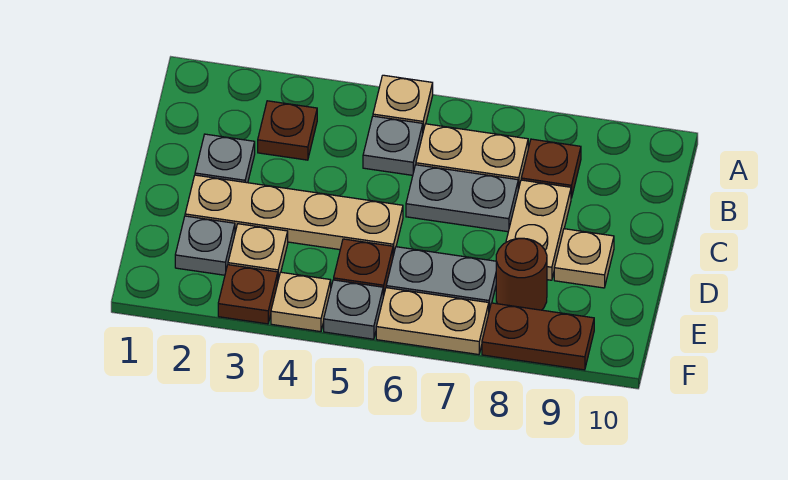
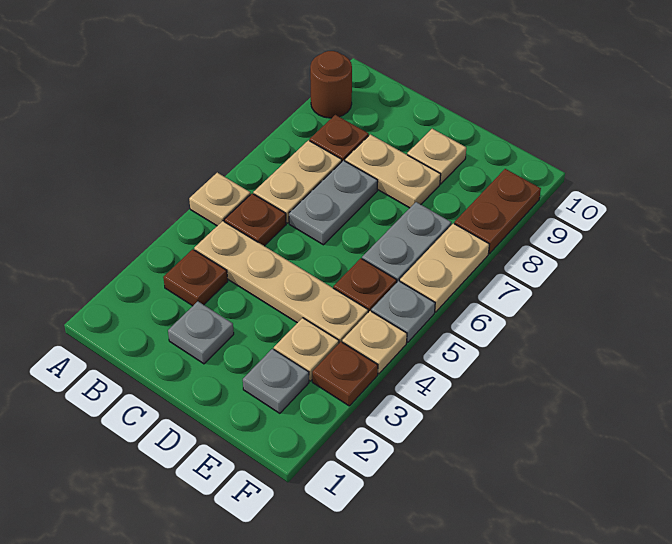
grey plate B5 level 1 -> brown plate B5 level 1
tan plate D2:D5 level 1 -> tan plate B4:E4 level 1
brown round brick E8 level 1 -> brown round brick A9 level 1

